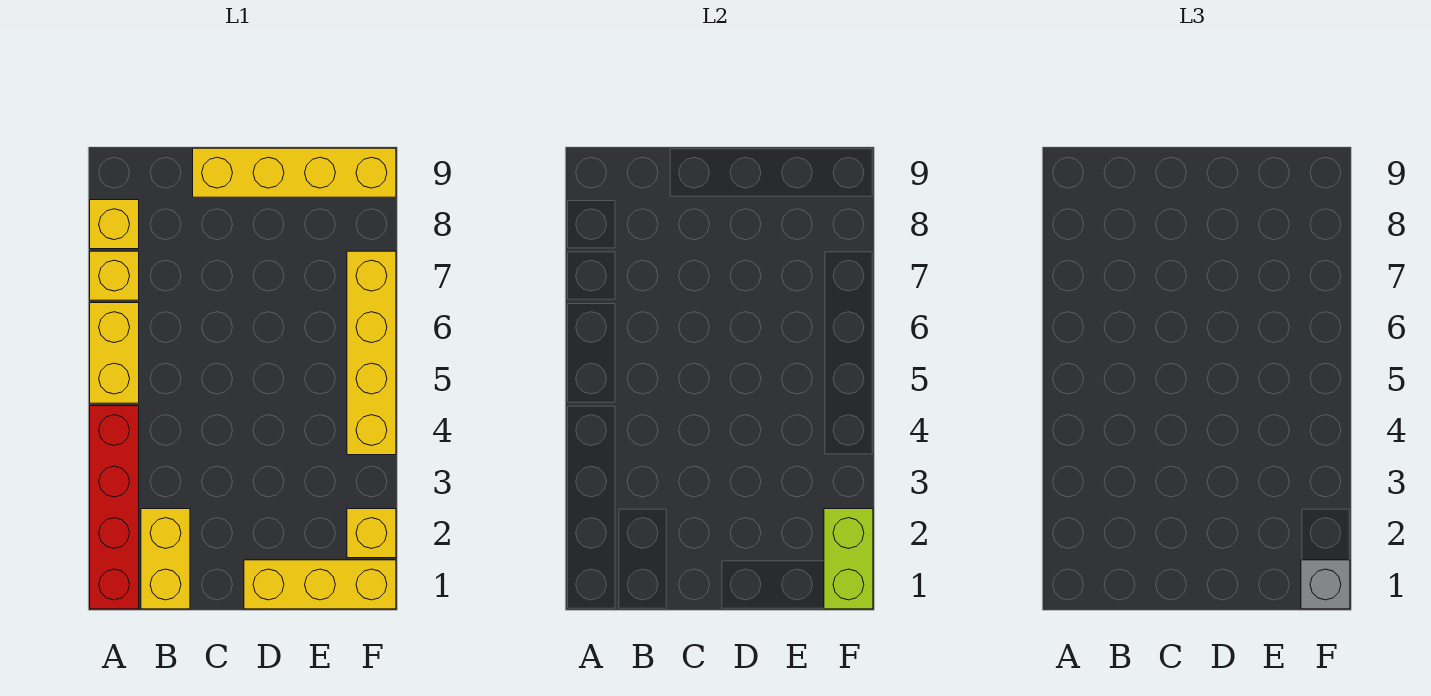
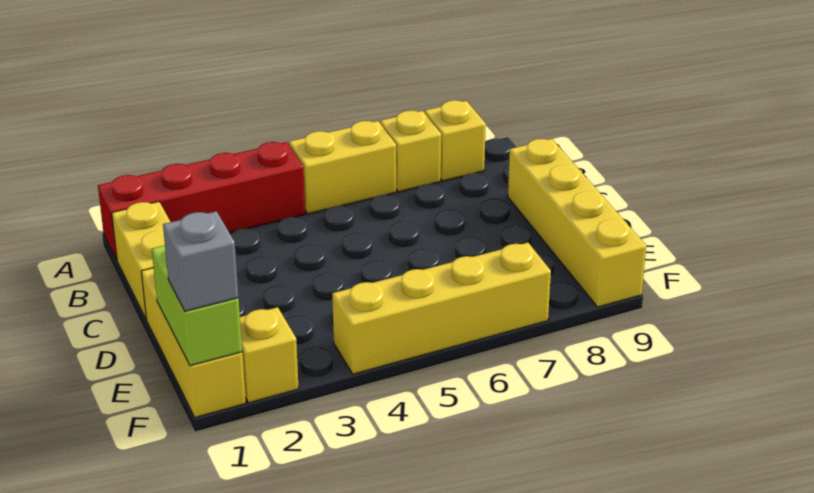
yellow brick B1:B2 level 1 -> yellow brick B1:C1 level 1
lime brick F1:F2 level 2 -> lime brick E1:F1 level 2

